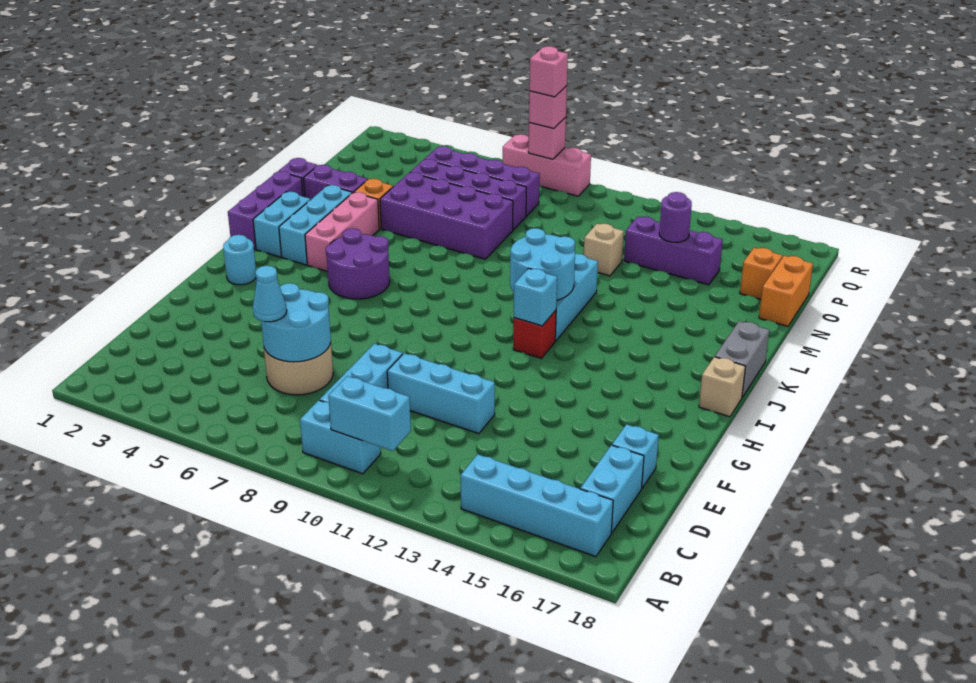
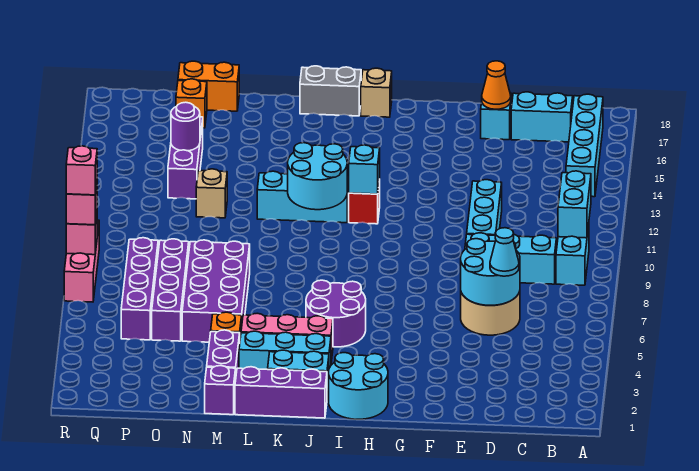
none -> orange cone E17 level 2
cyan round brick H2 level 1 -> cyan round brick H1:I2 level 1

